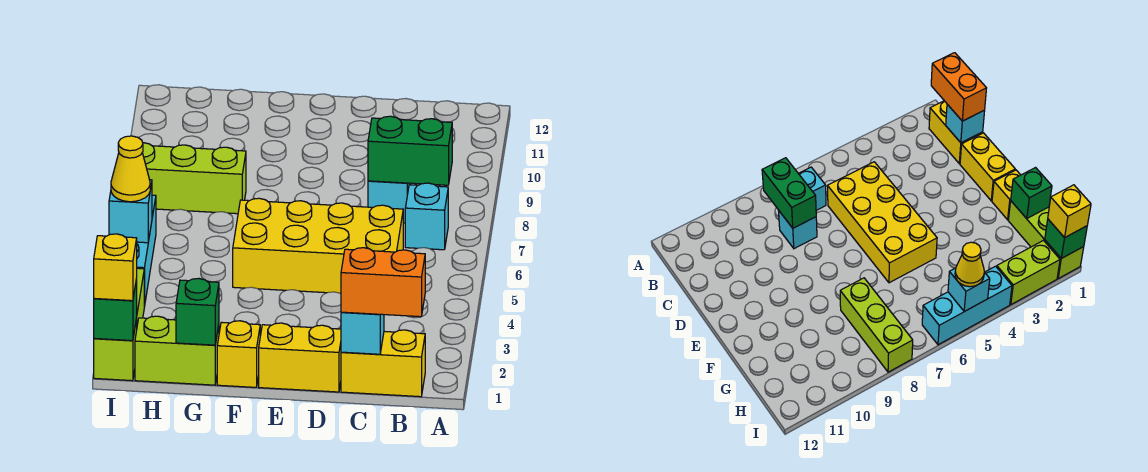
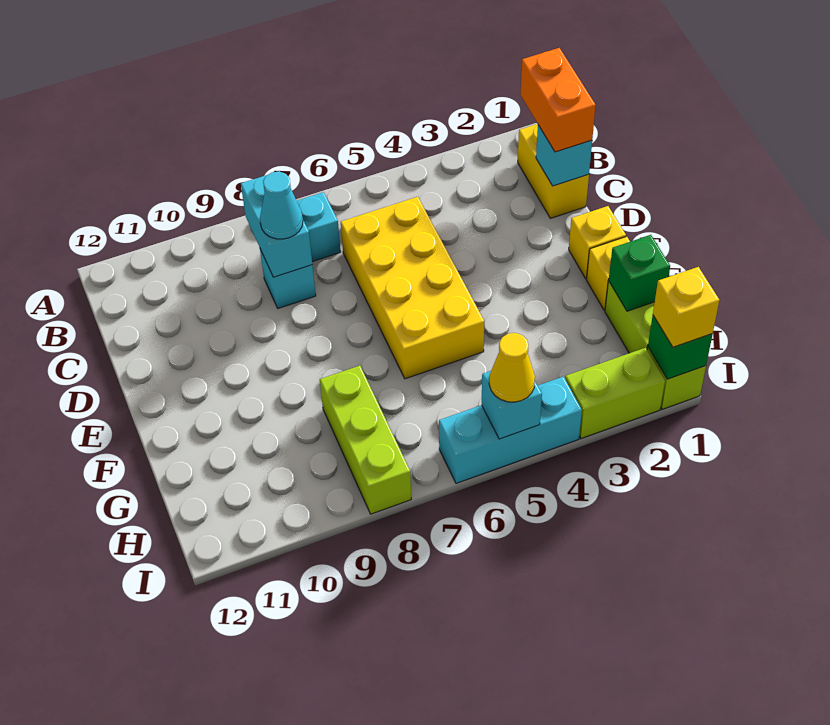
green brick B8:C8 level 2 -> cyan brick B8:C8 level 2
none -> cyan cone C8 level 3
yellow brick D1:E1 level 1 -> yellow brick E1 level 1

